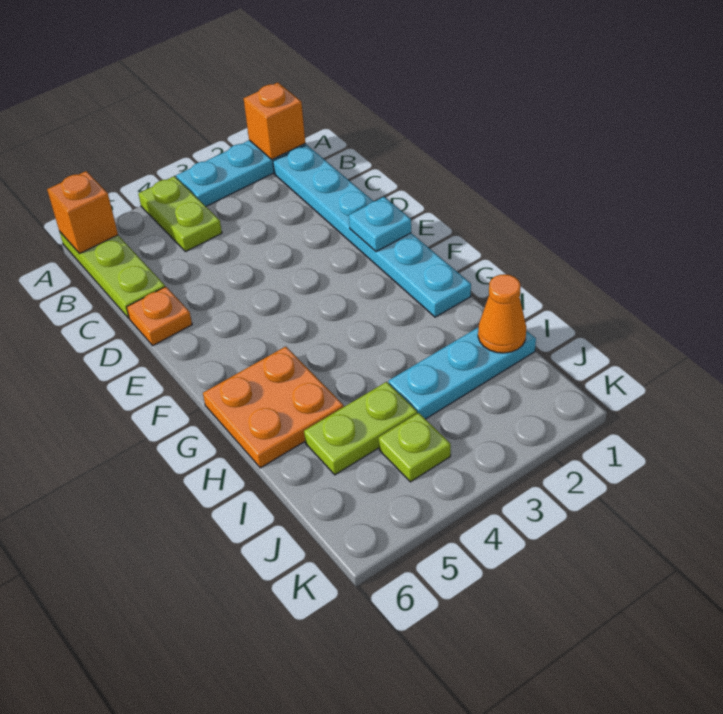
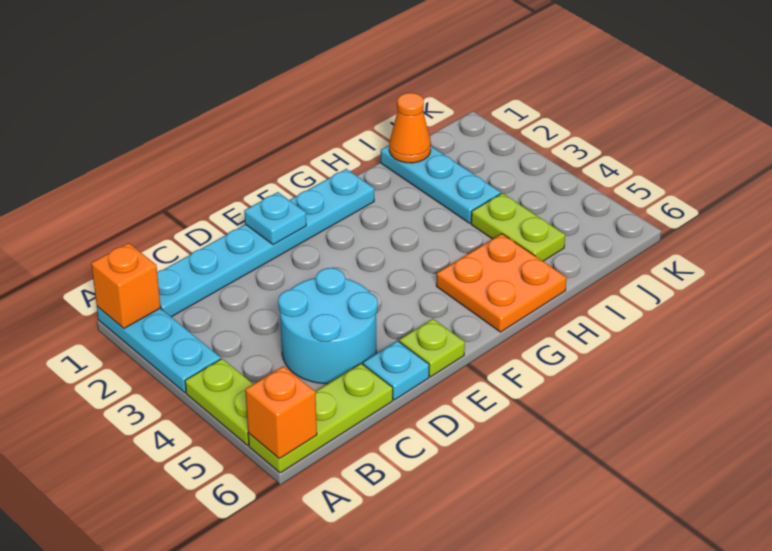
lime plate A4:B4 level 1 -> lime plate A4:A5 level 1
none -> cyan round brick C4:D5 level 1
orange plate D6 level 1 -> cyan plate D6 level 1
lime plate J4 level 1 -> lime plate E6 level 1

